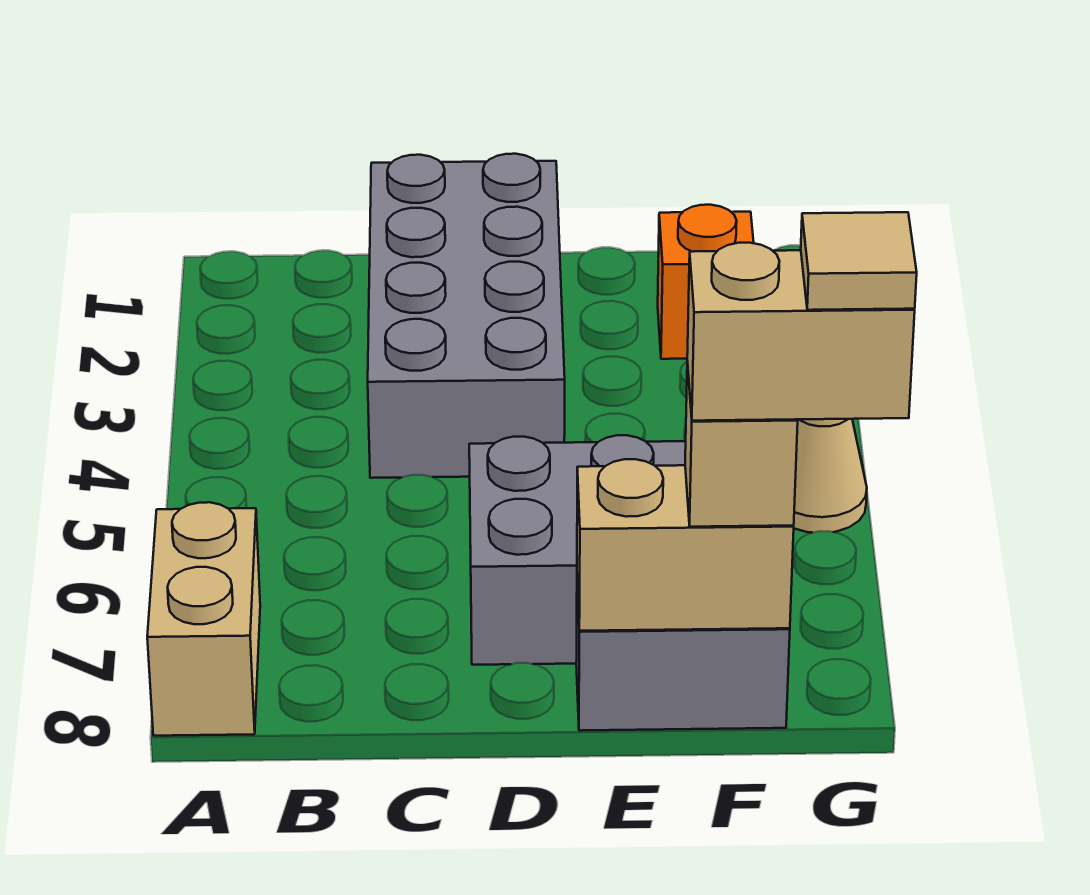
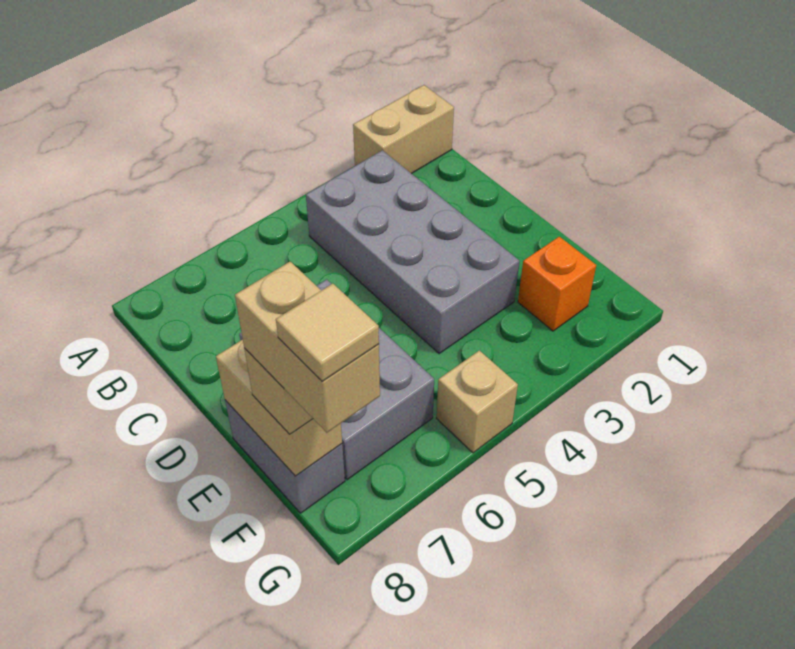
tan brick A7:A8 level 1 -> tan brick A1:A2 level 1
grey brick C1:D4 level 1 -> grey brick B3:E4 level 1
tan cone G5 level 1 -> tan brick G5 level 1

